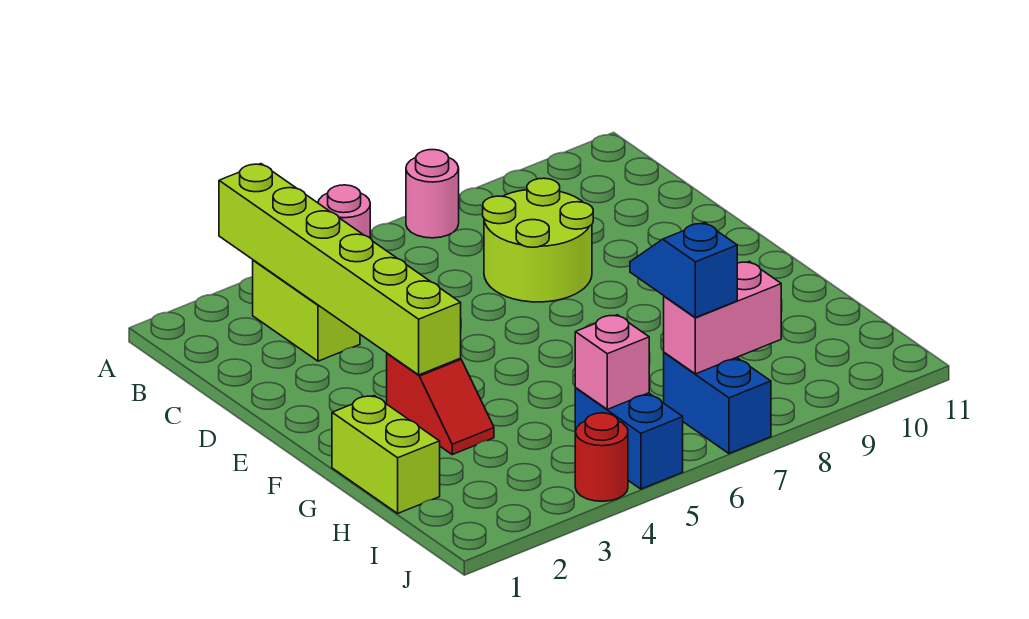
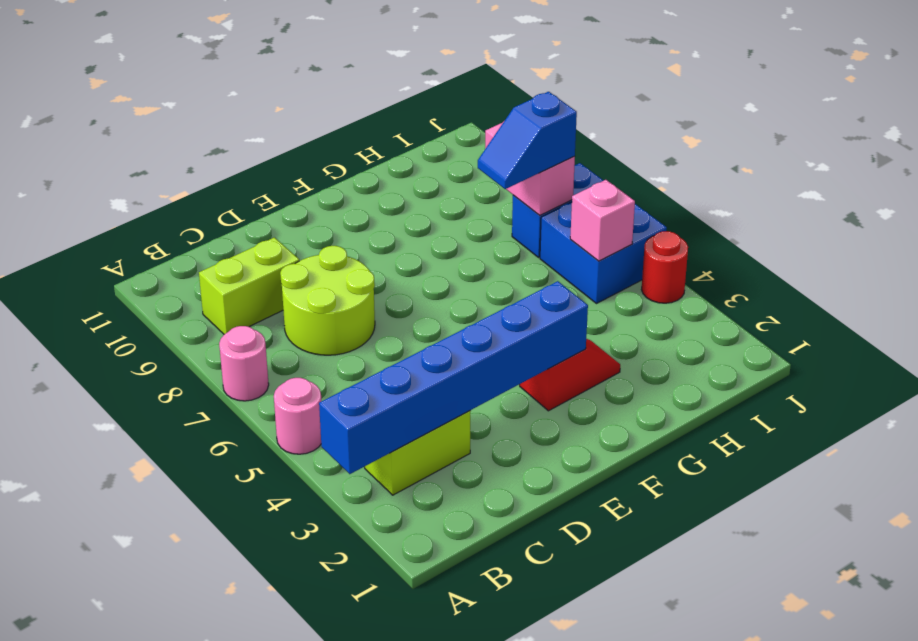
lime brick A3:F3 level 2 -> blue brick A3:F3 level 2
lime brick G1:H1 level 1 -> lime brick B9:C9 level 1
blue brick I5:J5 level 1 -> blue brick I5:J6 level 1

